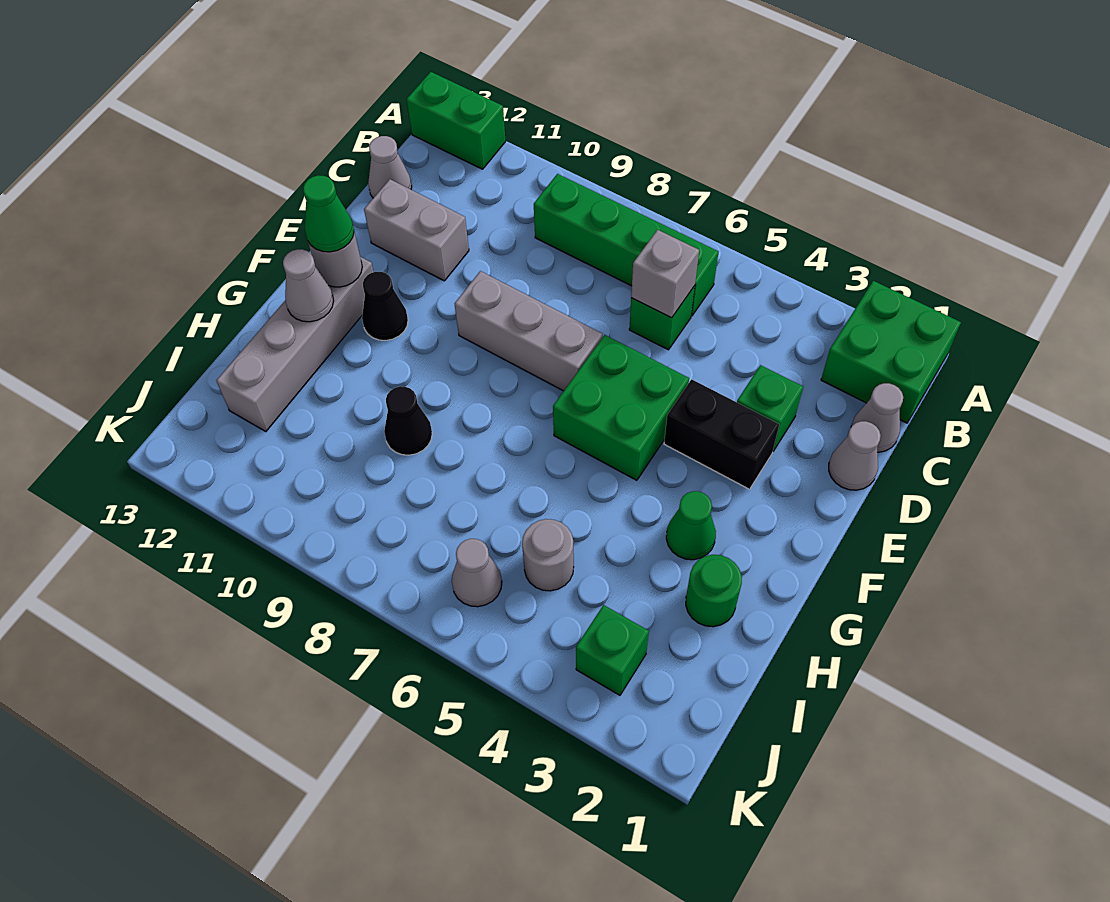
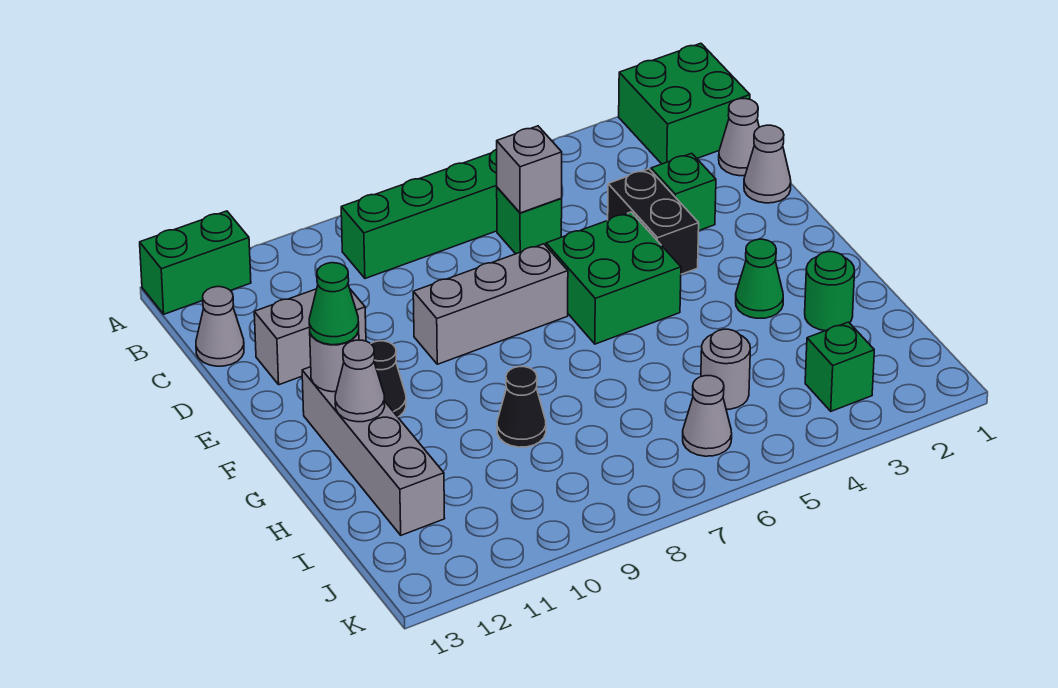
black brick E3:E4 level 1 -> black brick D4:E4 level 1

